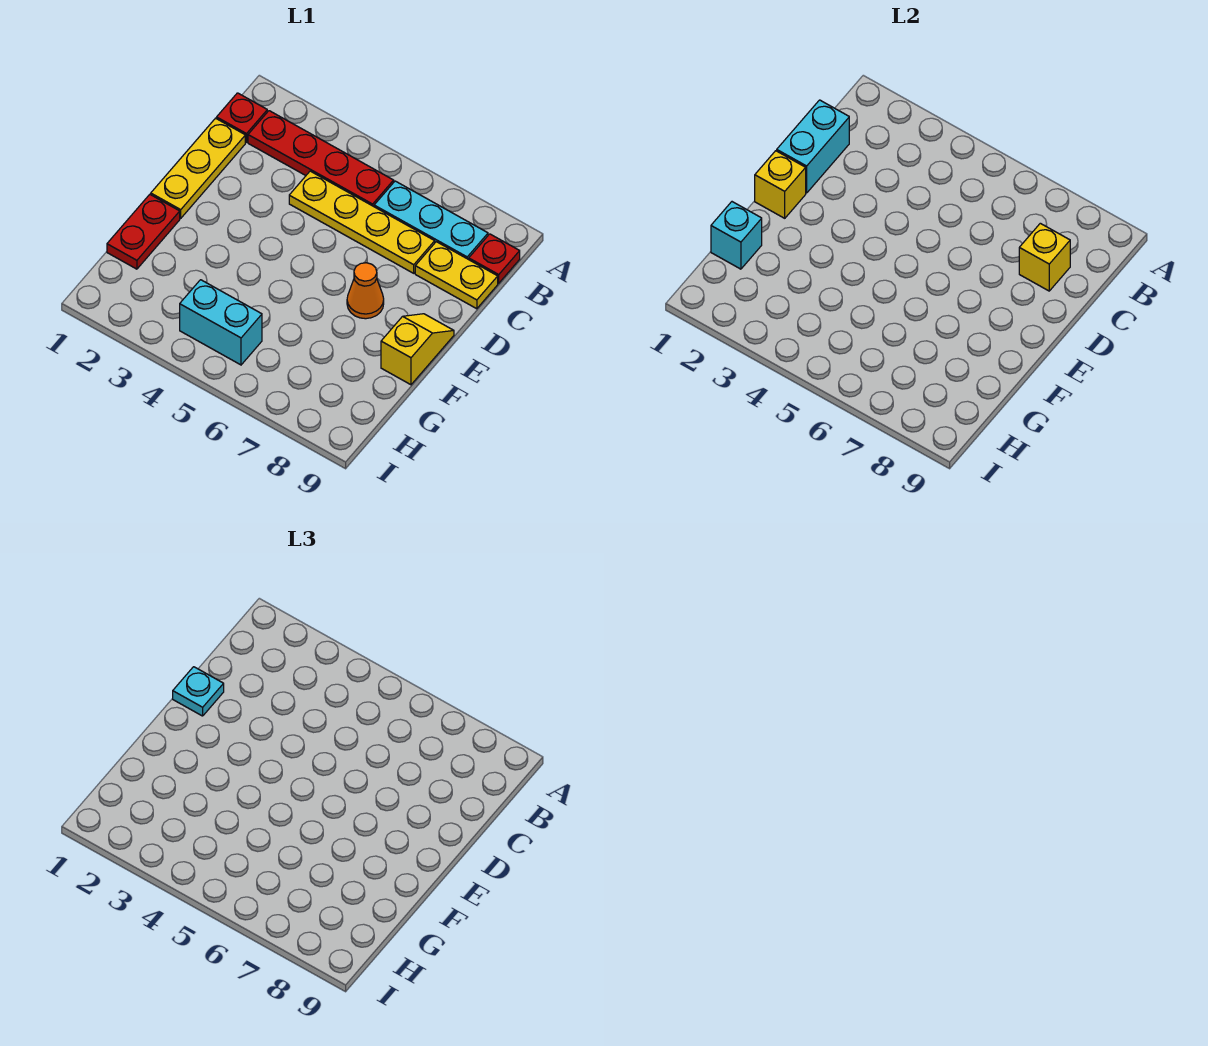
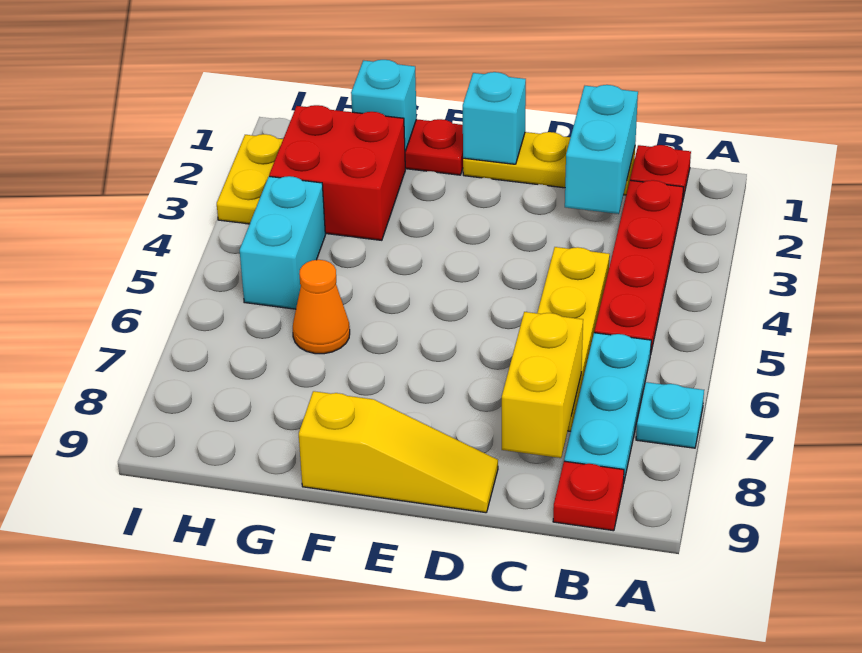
cyan brick C1:D1 level 2 -> cyan brick C1:C2 level 2
yellow plate C8:C9 level 1 -> yellow plate I2:I3 level 1
yellow brick C8 level 2 -> yellow brick C7:C8 level 2
cyan plate D1 level 3 -> cyan plate A7 level 1
yellow brick E1 level 2 -> cyan brick E1 level 2
orange cone E7 level 1 -> orange cone G6 level 1
yellow slope E9:F9 level 1 top F -> yellow slope D9:F9 level 1 top F
none -> red brick G2:H3 level 1

